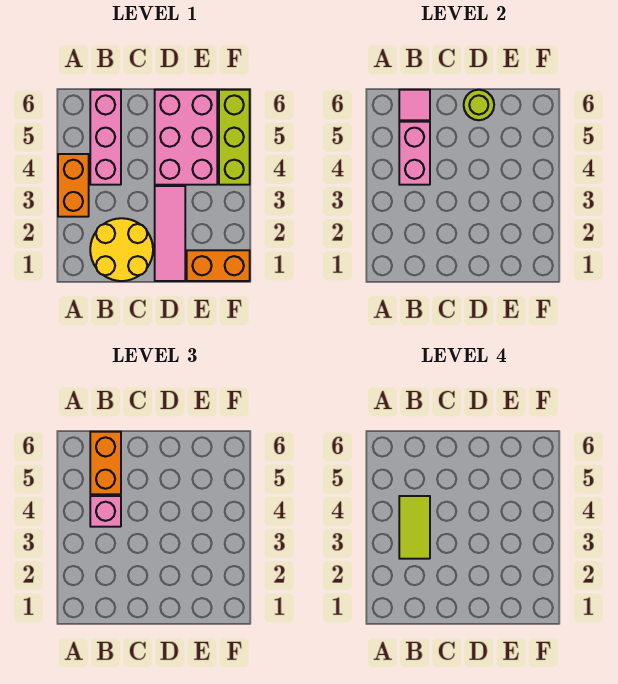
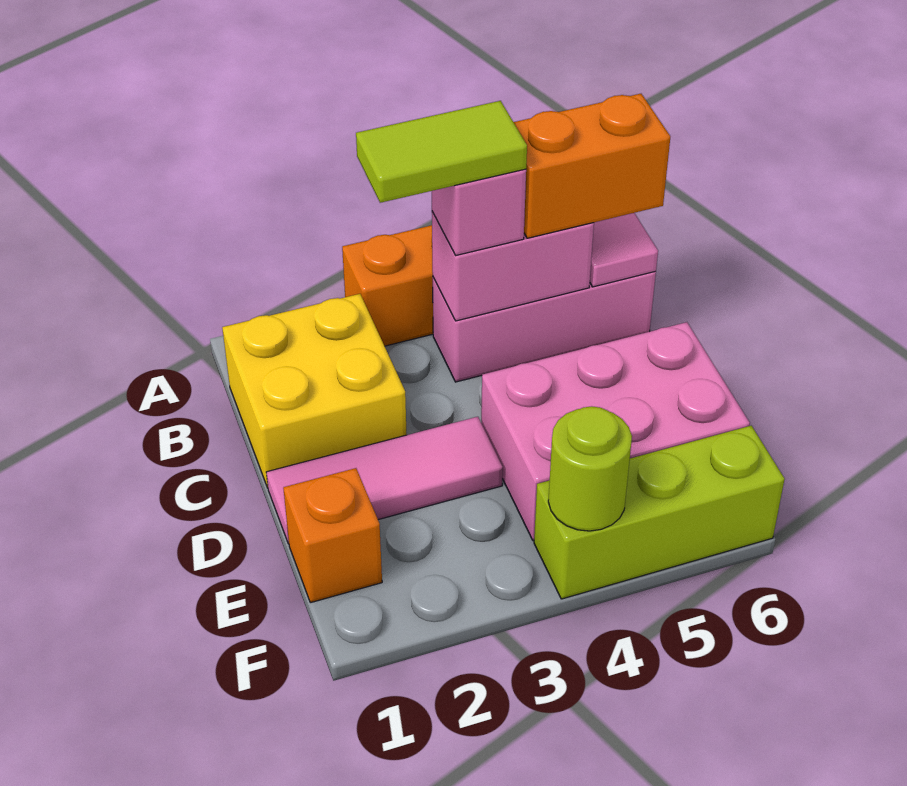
yellow round brick B1:C2 level 1 -> yellow brick B1:C2 level 1
lime round brick D6 level 2 -> lime round brick F4 level 2
orange brick E1:F1 level 1 -> orange brick E1 level 1

